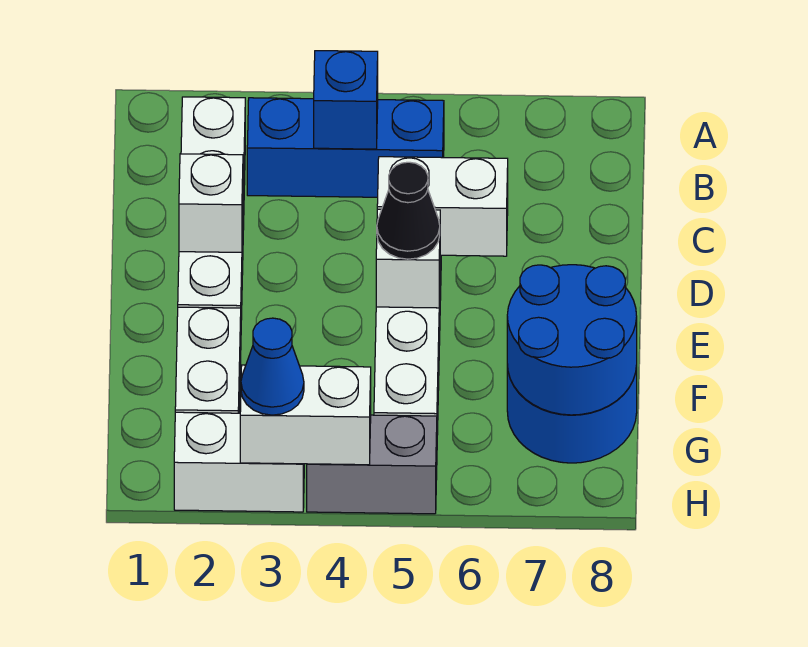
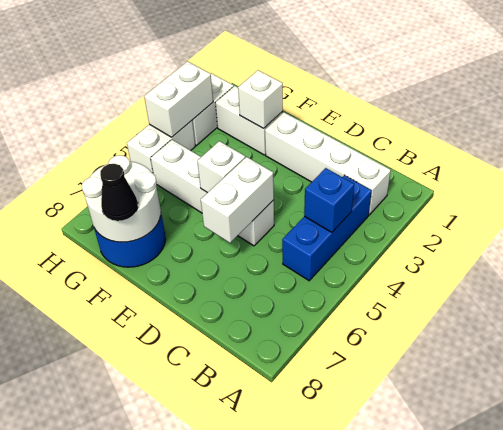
white brick D2 level 2 -> white brick F2 level 2
black cone E5 level 3 -> black cone F8 level 3
blue round brick F7:G8 level 2 -> white round brick F7:G8 level 2
blue cone H3 level 3 -> none
grey brick H4:H5 level 1 -> white brick H4:H5 level 1

